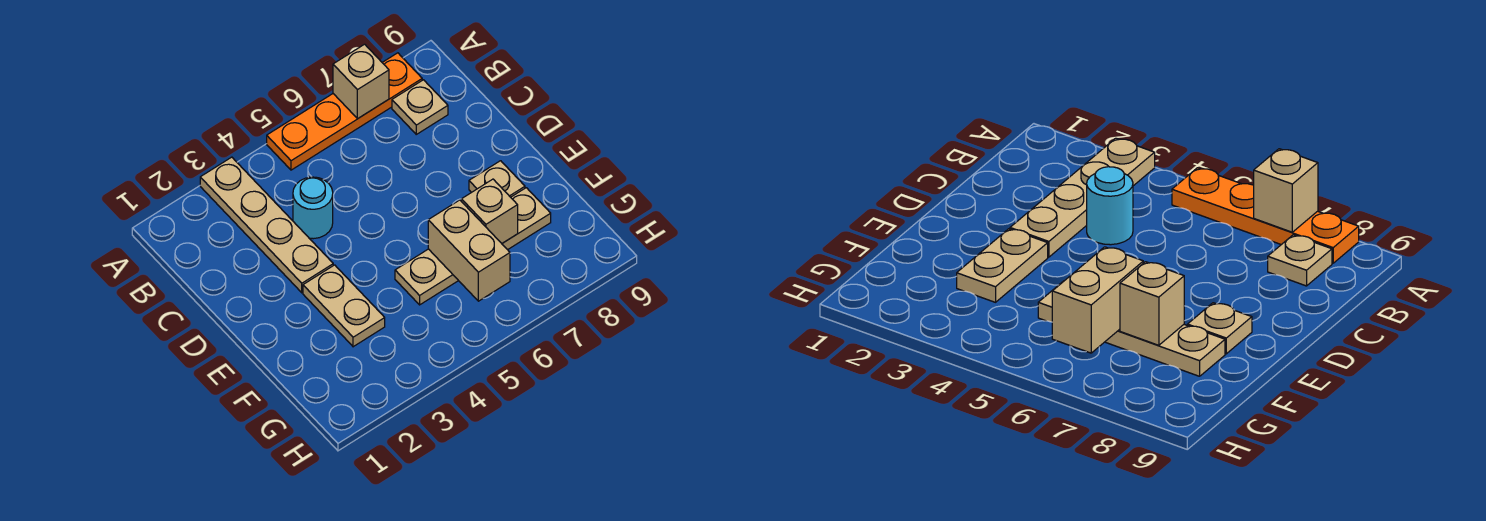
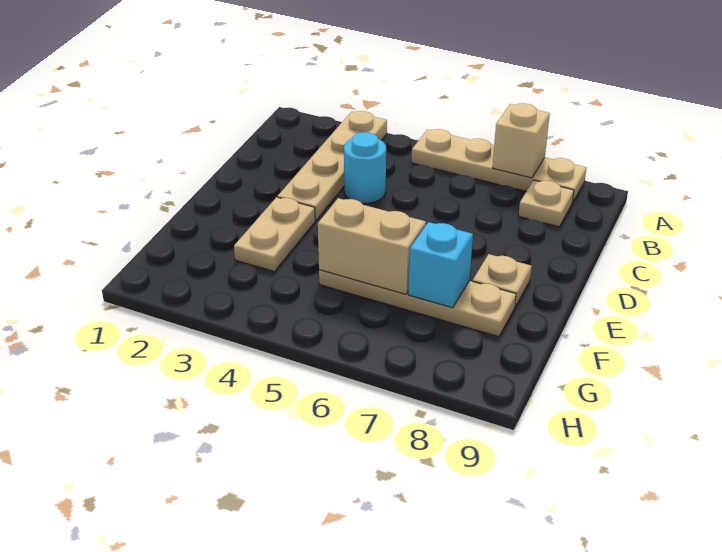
orange plate A5:A8 level 1 -> tan plate A5:A8 level 1
tan brick F6:G6 level 2 -> tan brick F5:F6 level 2
tan brick F7 level 2 -> cyan brick F7 level 2

